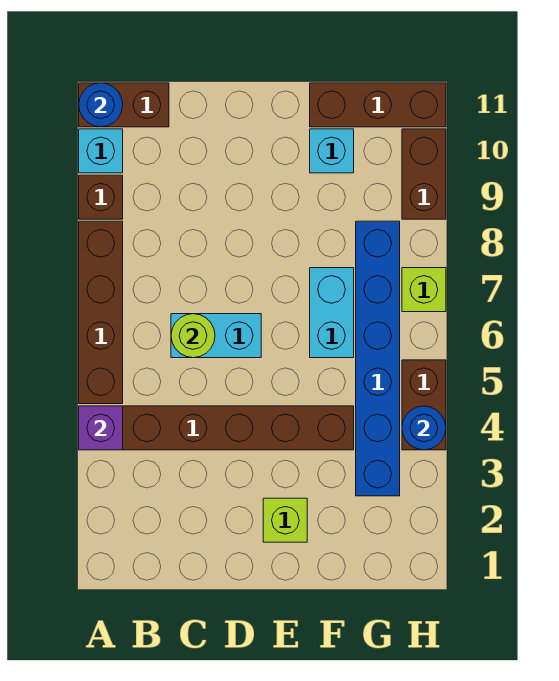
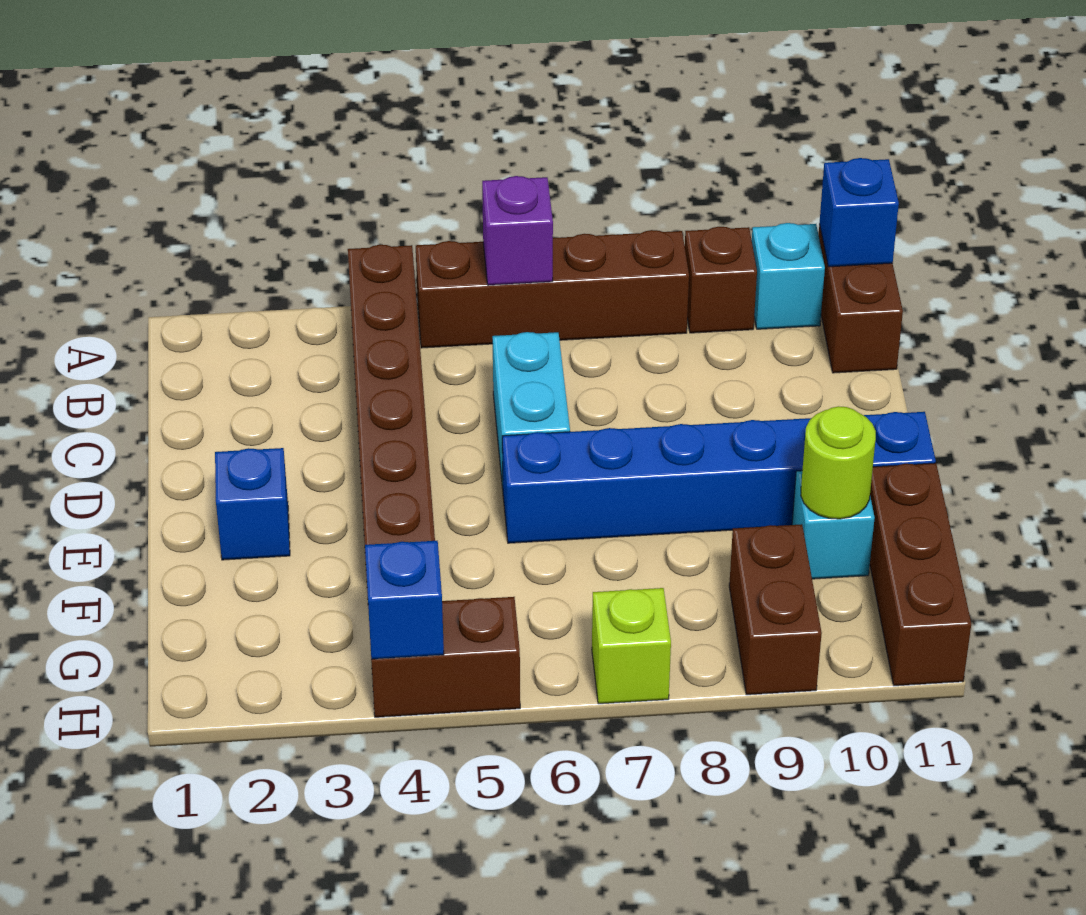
purple brick A4 level 2 -> purple brick A6 level 2
blue round brick A11 level 2 -> blue brick A11 level 2
lime round brick C6 level 2 -> lime round brick F10 level 2
lime brick E2 level 1 -> blue brick E2 level 1
cyan brick F6:F7 level 1 -> none
blue brick G3:G8 level 1 -> blue brick E6:E11 level 1
blue round brick H4 level 2 -> blue brick H4 level 2
brown brick H9:H10 level 1 -> brown brick G9:H9 level 1

